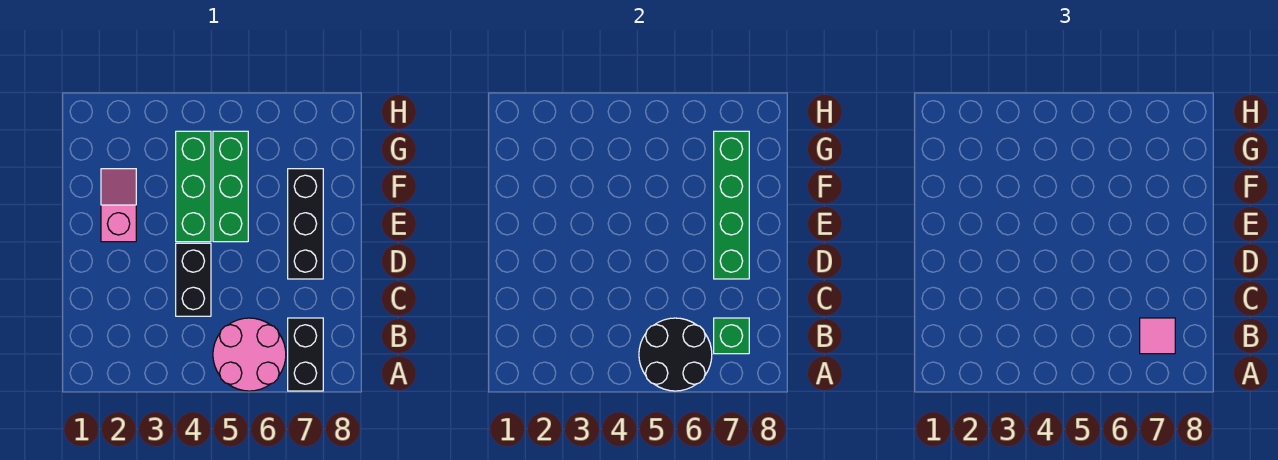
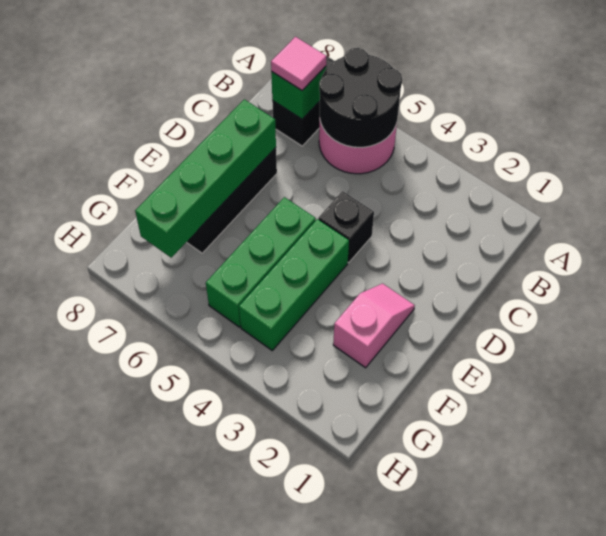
black brick C4:D4 level 1 -> black brick D4 level 1
pink slope E2:F2 level 1 top E -> pink slope E2:F2 level 1 top F

